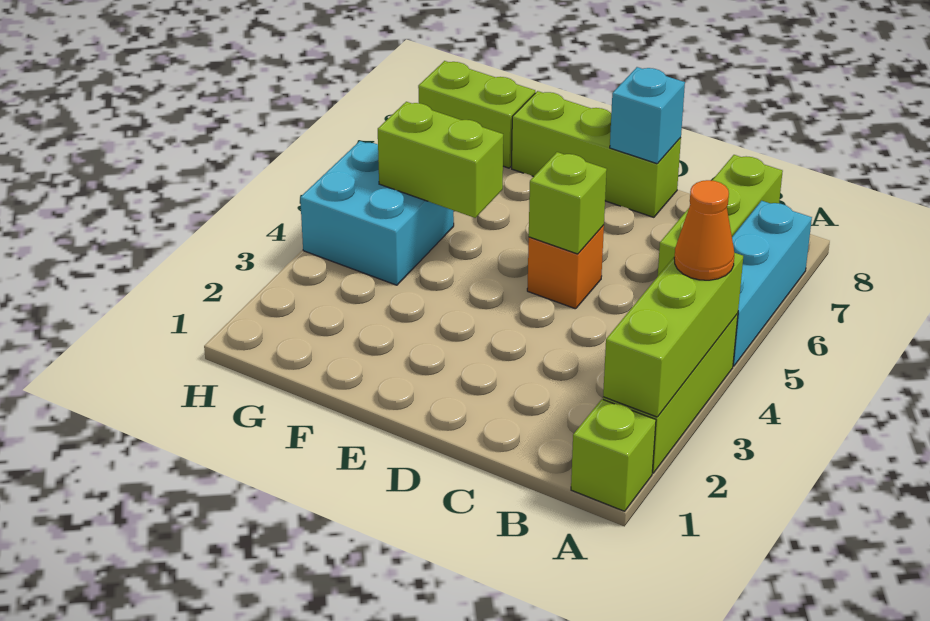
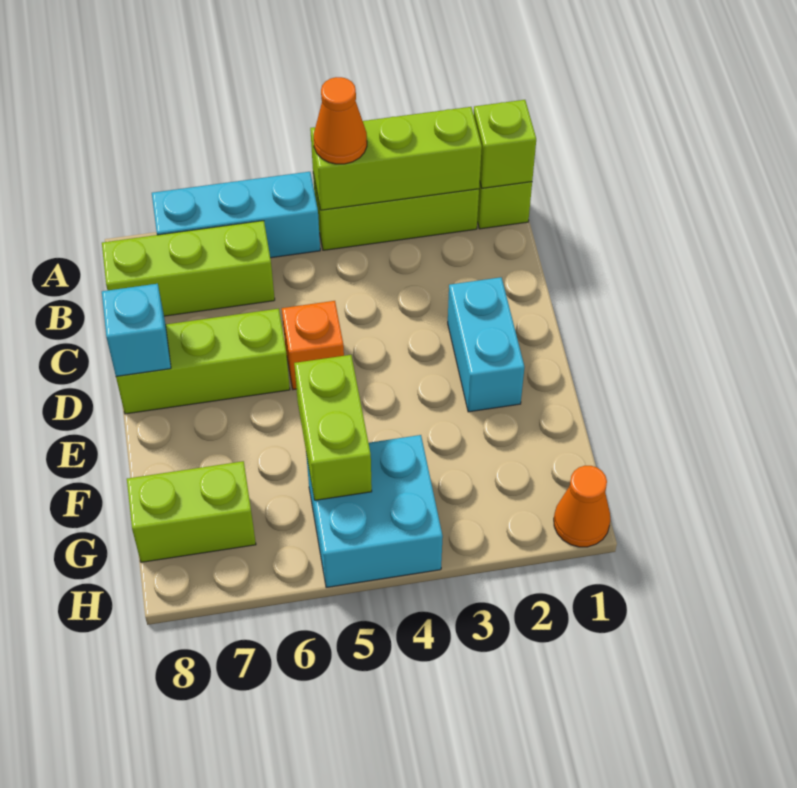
none -> cyan brick D2:E2 level 1
lime brick D5 level 2 -> lime brick A1 level 2
lime brick D8:F8 level 1 -> lime brick D6:D8 level 1
lime brick G8:H8 level 1 -> lime brick G7:G8 level 1
none -> orange cone H1 level 1

